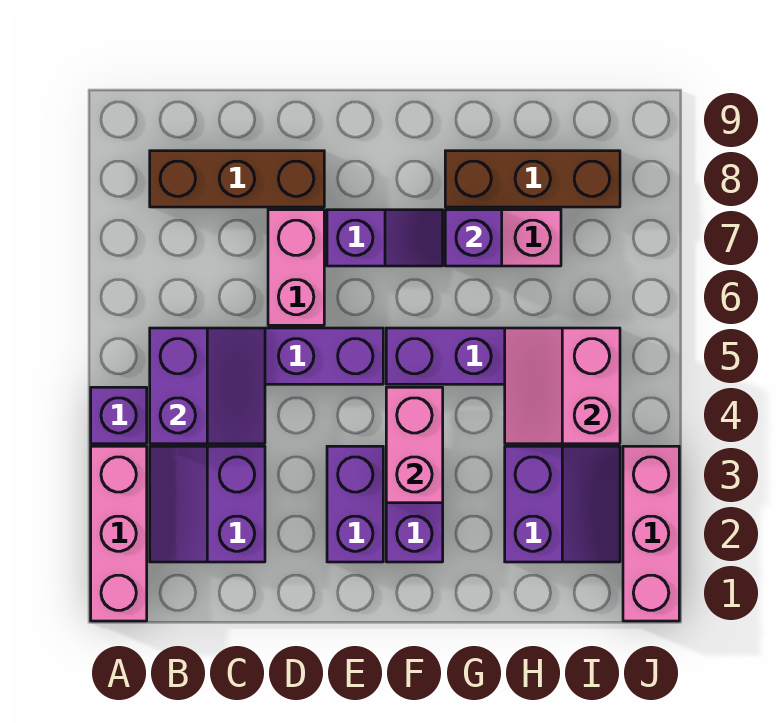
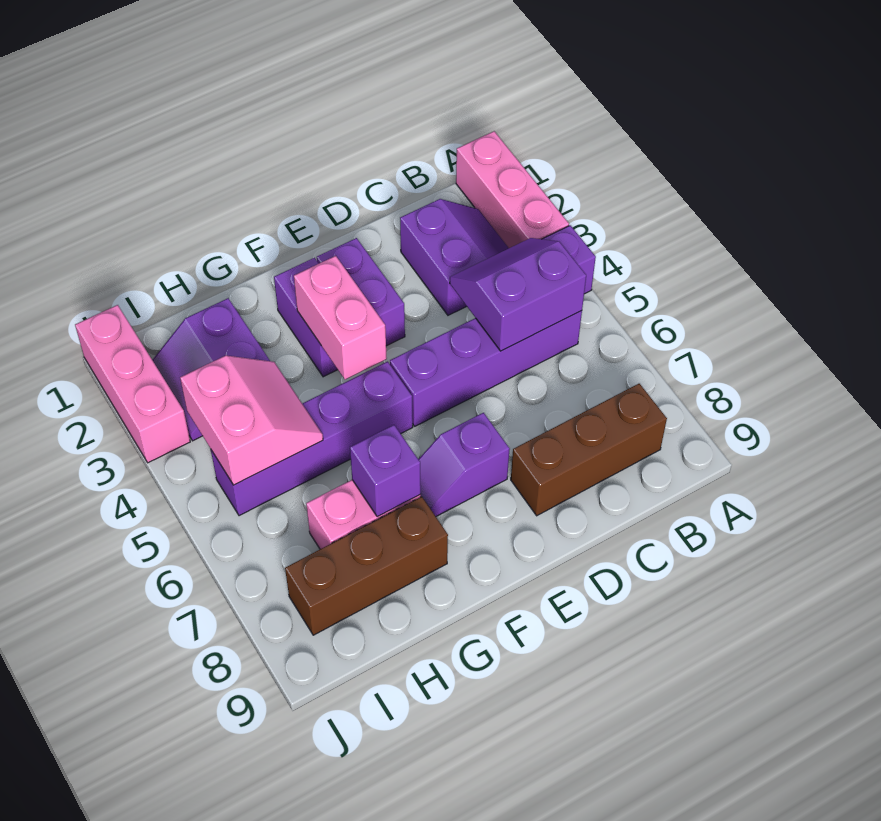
purple slope B4:C5 level 2 top B -> purple slope B4:C5 level 2 top 5
pink brick D6:D7 level 1 -> none

